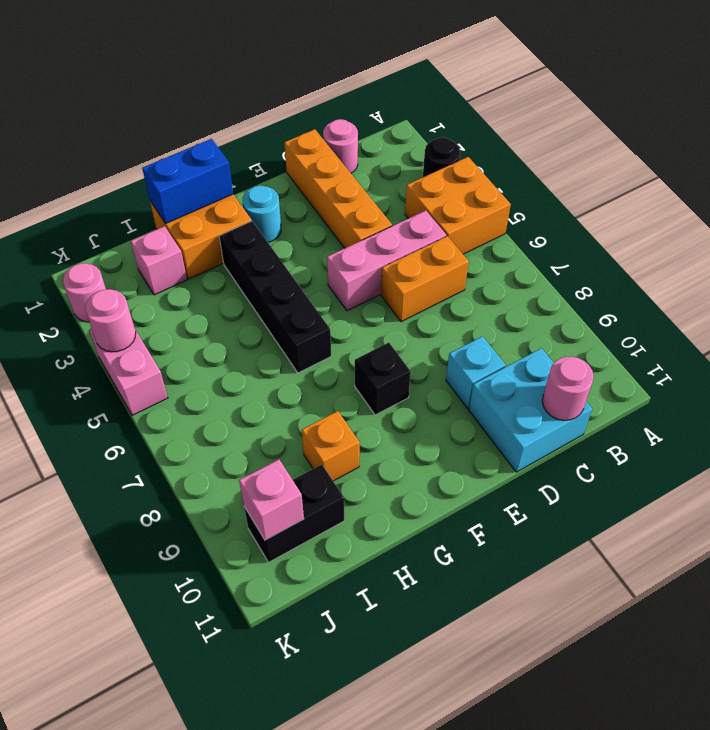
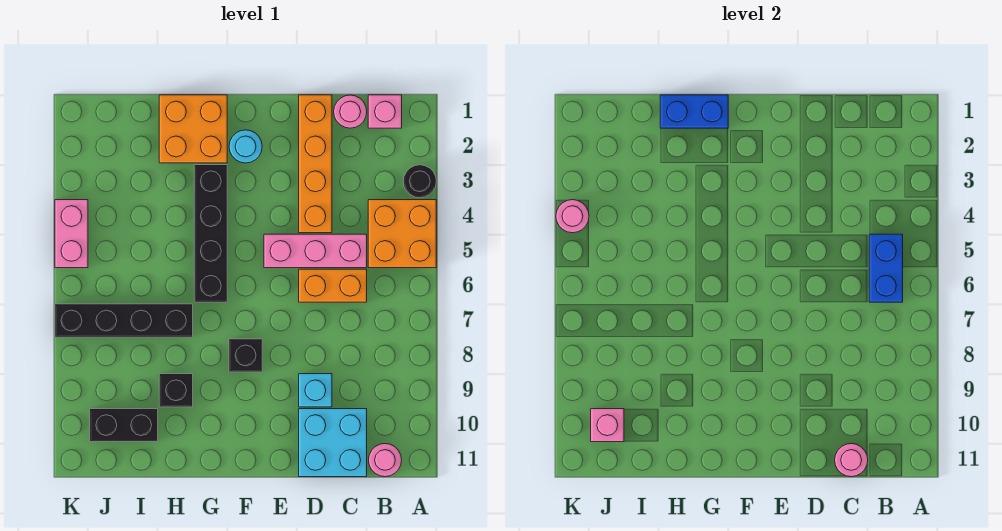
none -> blue brick B5:B6 level 2
none -> black brick H7:K7 level 1
orange brick H9 level 1 -> black brick H9 level 1
pink brick I2 level 1 -> pink brick B1 level 1
pink round brick K2 level 1 -> pink round brick B11 level 1

